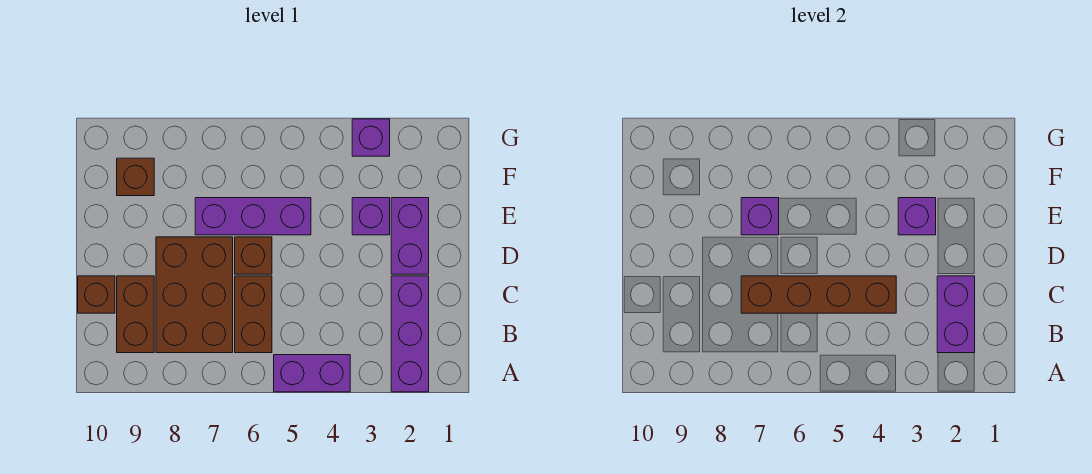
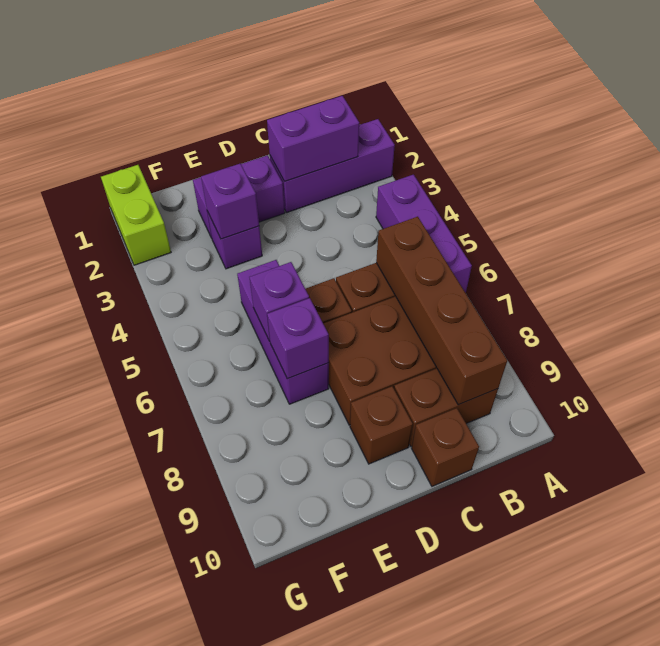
purple brick A4:A5 level 1 -> purple brick A4:A6 level 1
brown brick C4:C7 level 2 -> brown brick B6:B9 level 2
brown brick F9 level 1 -> brown brick D9 level 1
none -> lime brick G1:G2 level 1
purple brick G3 level 1 -> purple brick E6 level 2

